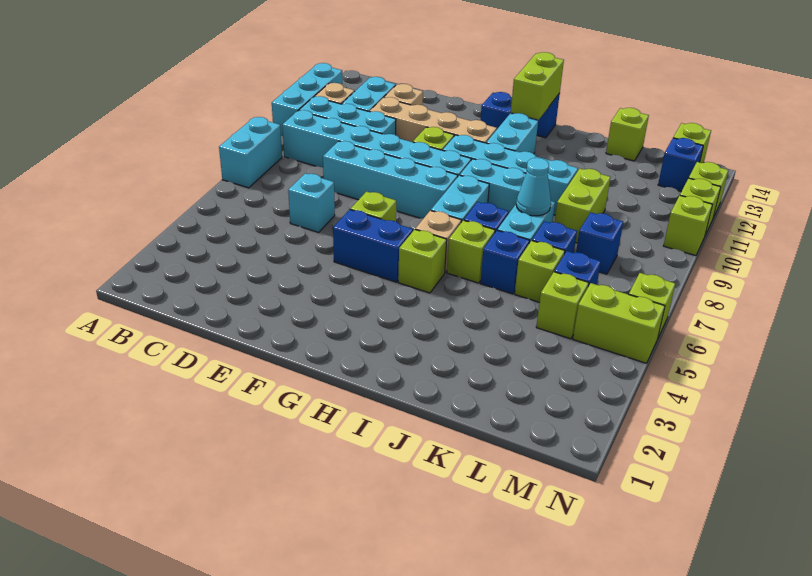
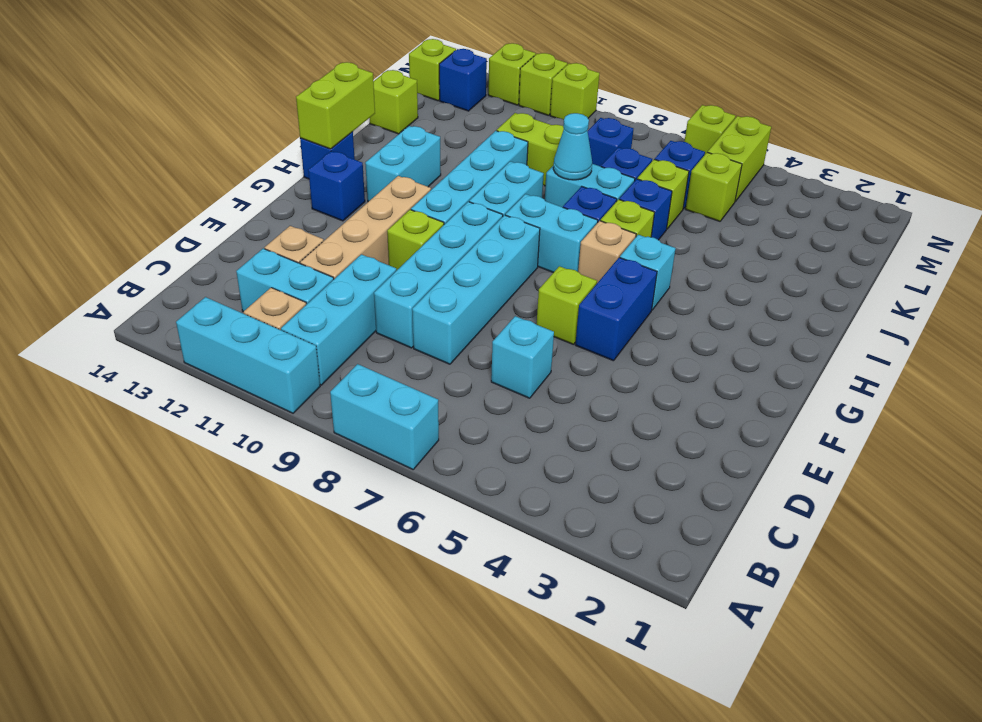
cyan brick B9:G9 level 1 -> cyan brick D9:G9 level 1
lime brick H5 level 1 -> cyan brick H5 level 1
cyan brick H11:H12 level 1 -> cyan brick H12:I12 level 1
lime brick H13:H14 level 2 -> lime brick H14:I14 level 2

